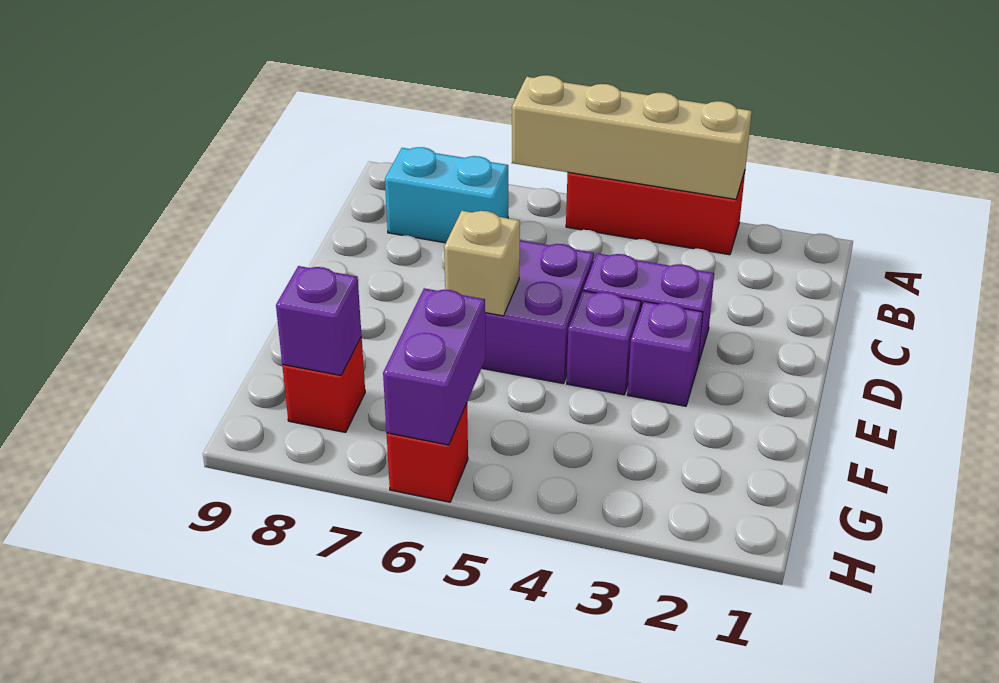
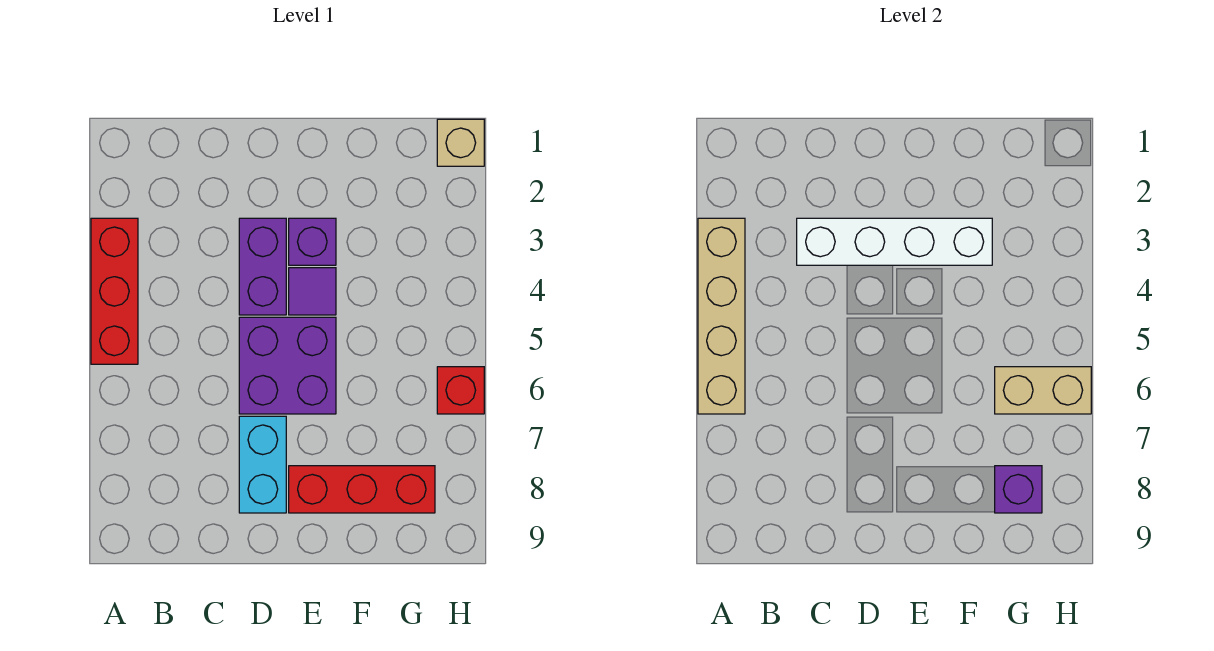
cyan brick B7:B8 level 1 -> cyan brick D7:D8 level 1
none -> white brick C3:F3 level 2
purple brick E4 level 1 -> purple tile E4 level 1
tan brick E6 level 2 -> tan brick H1 level 1
purple brick G6:H6 level 2 -> tan brick G6:H6 level 2
red brick G8 level 1 -> red brick E8:G8 level 1

